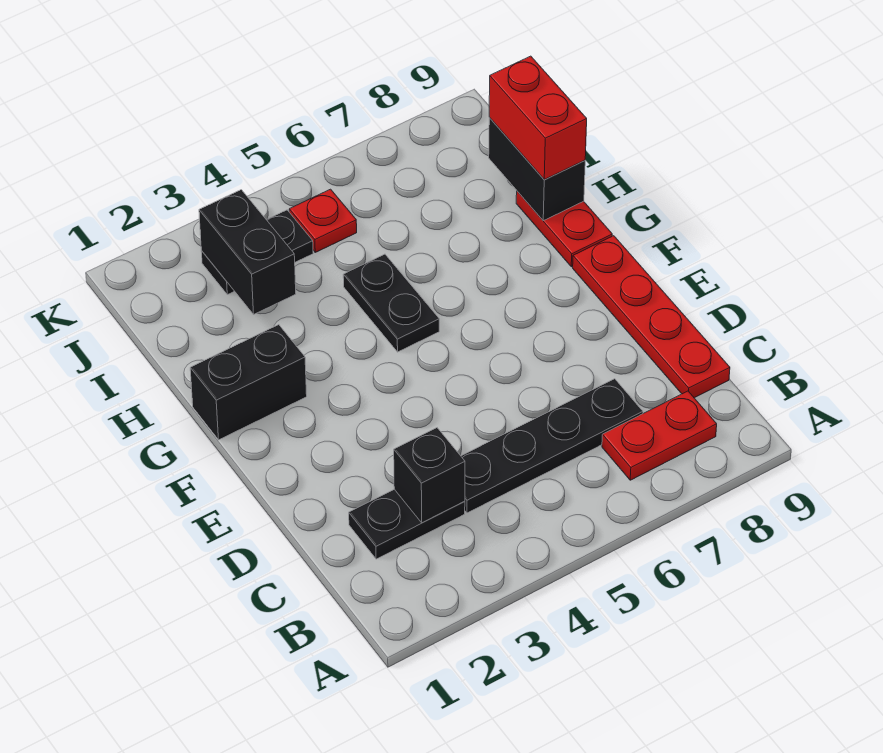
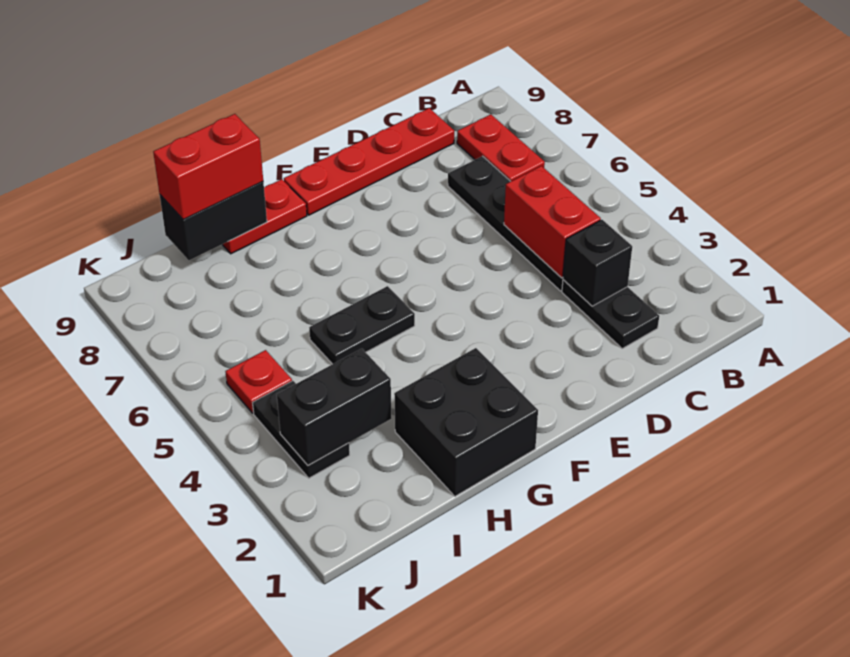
none -> red brick C4:C5 level 2
black brick G1:G2 level 1 -> black brick G1:H2 level 1

